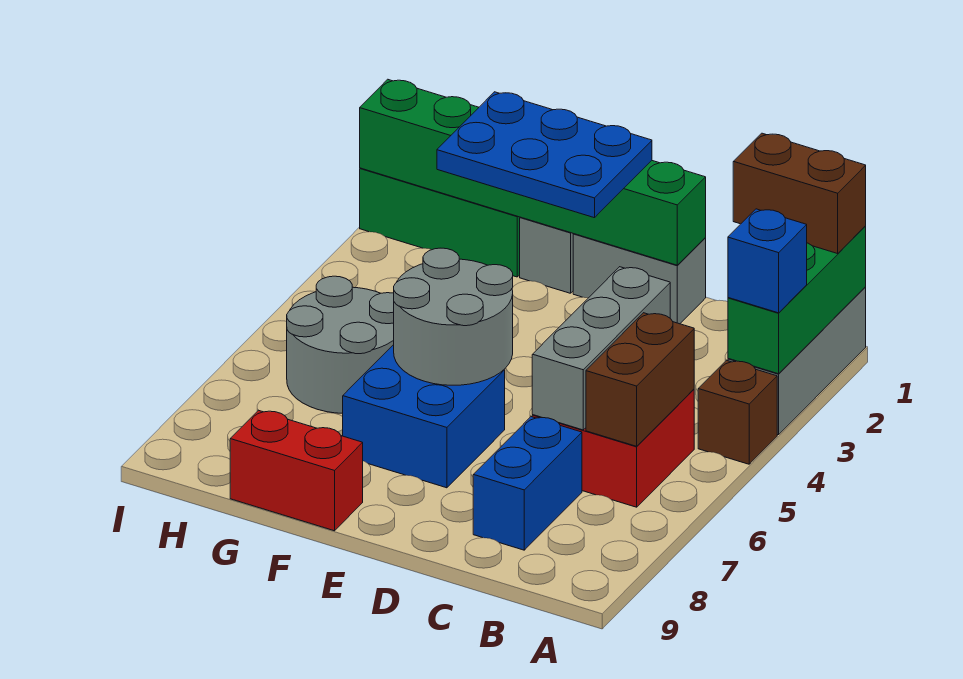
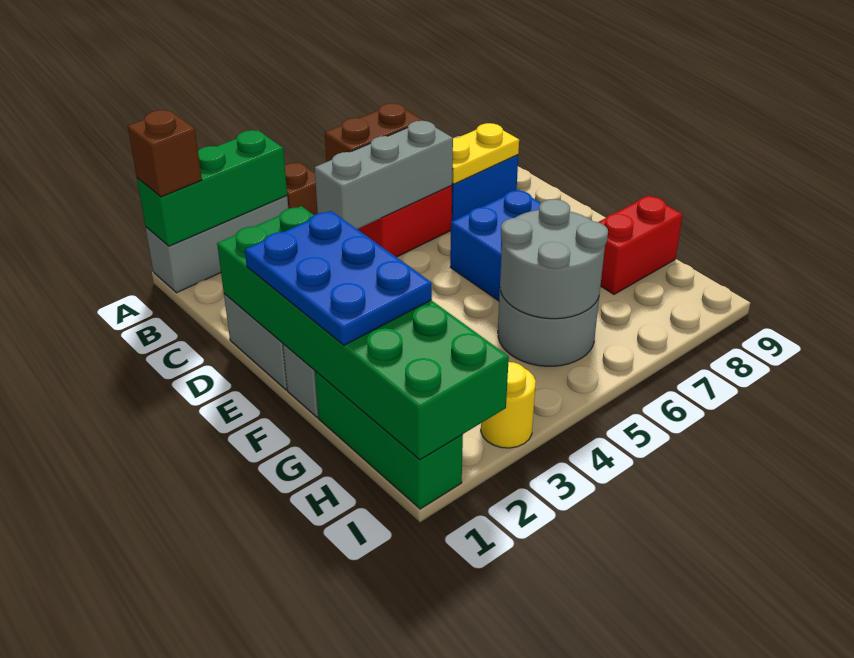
brown brick A1:B1 level 3 -> brown brick A1 level 3
blue brick A3 level 3 -> none
none -> yellow plate C7:C8 level 2
green brick D1:I1 level 2 -> green brick D1:I2 level 2
grey round brick E5:F6 level 2 -> grey round brick G5:H6 level 2
red brick F9:G9 level 1 -> red brick G8:G9 level 1
none -> yellow round brick I3 level 1

